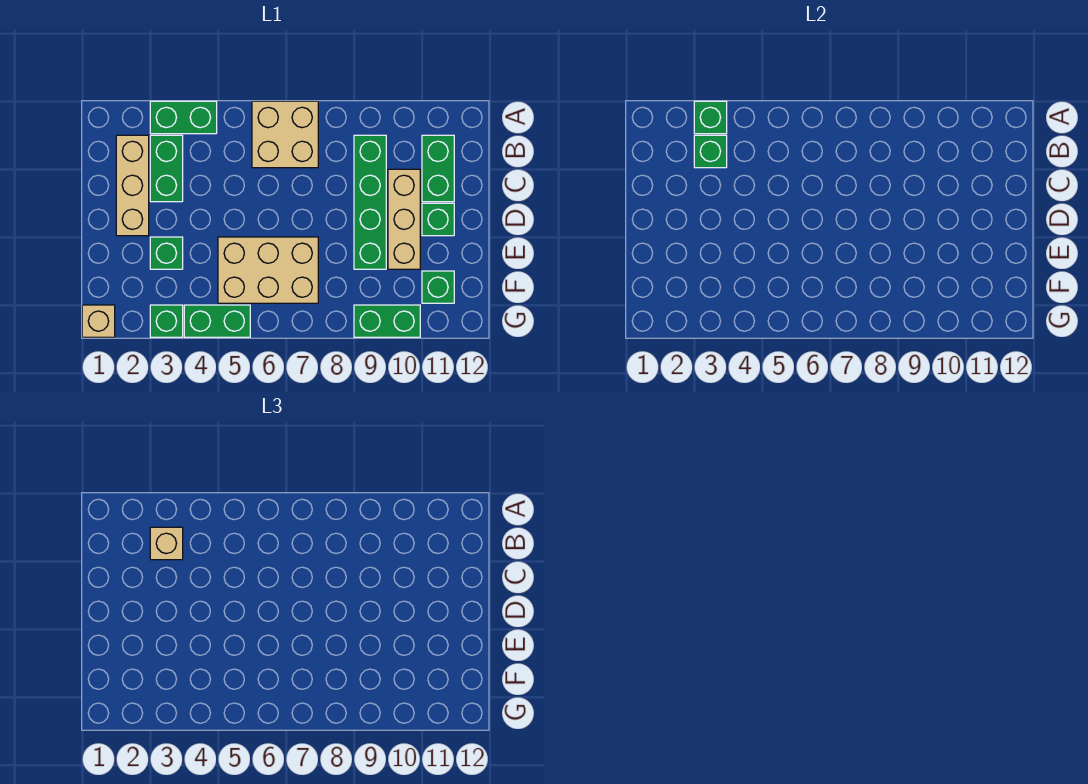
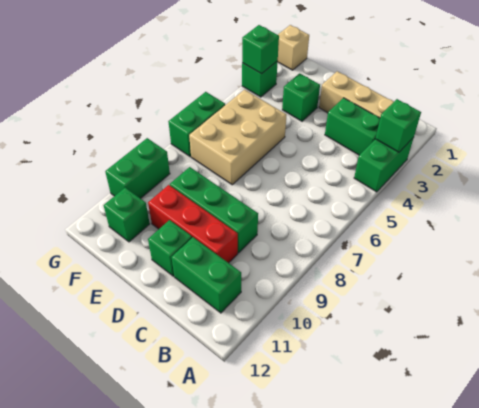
tan brick A6:B7 level 1 -> none
green brick B3 level 2 -> green brick G3 level 2
tan brick B3 level 3 -> none
green brick B9:E9 level 1 -> green brick C9:E9 level 1
tan brick C10:E10 level 1 -> red brick C10:E10 level 1
green brick G4:G5 level 1 -> green brick G6:G7 level 1

